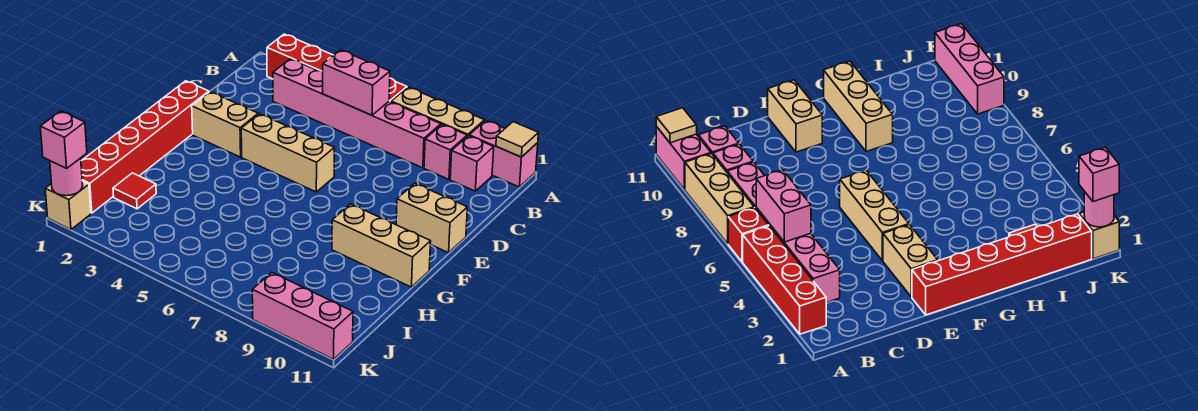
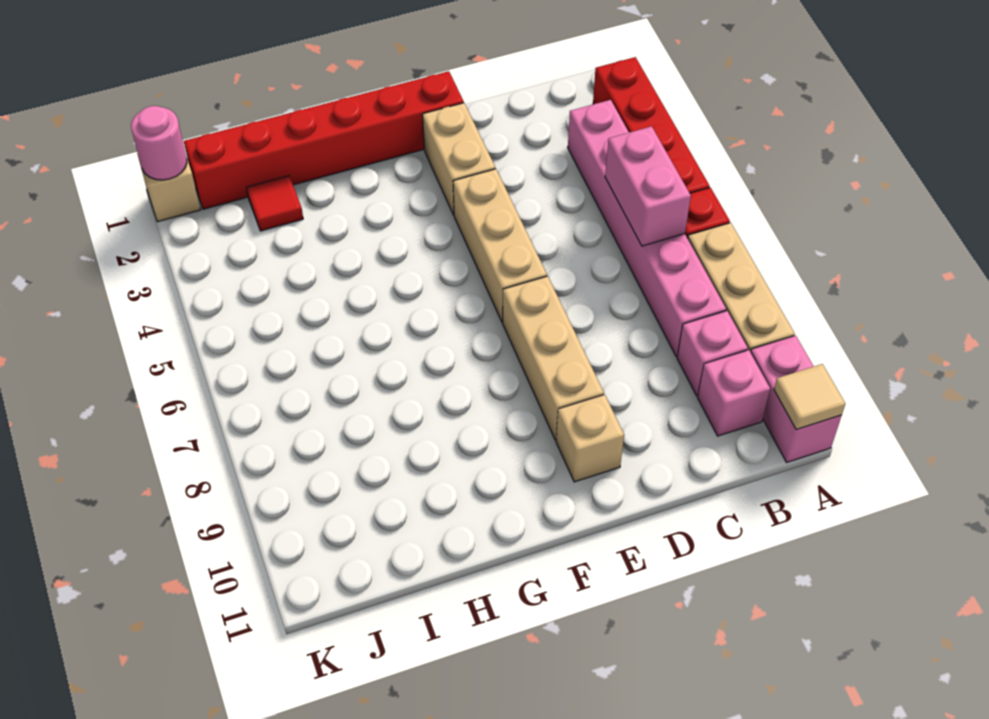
tan brick E10:E11 level 1 -> tan brick E10 level 1
tan brick G9:G11 level 1 -> tan brick E7:E9 level 1
pink brick K1 level 3 -> none
pink brick K9:K11 level 1 -> none

